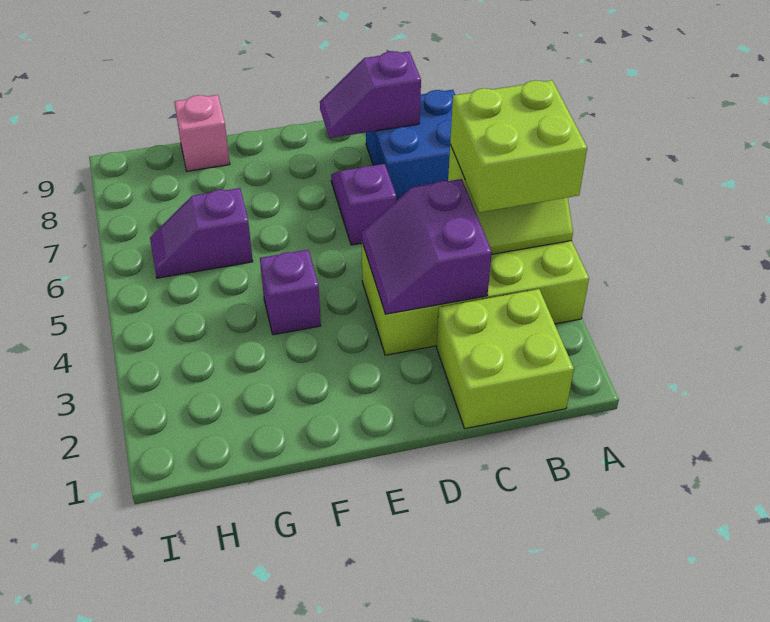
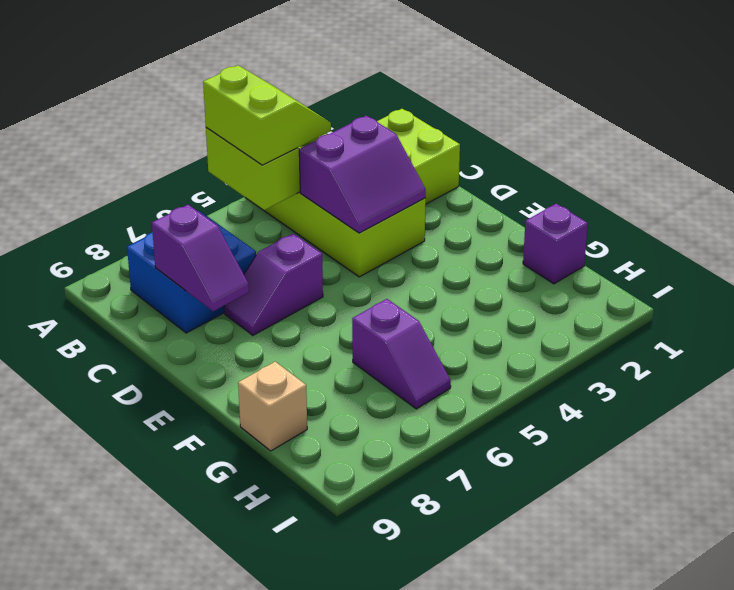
lime brick A4:B5 level 3 -> lime slope A4:B5 level 3 top 5
purple brick F4 level 1 -> purple brick G1 level 1
pink brick G9 level 1 -> tan brick G9 level 1

